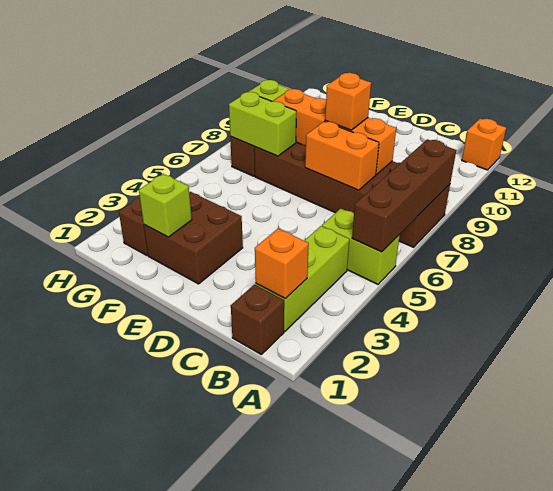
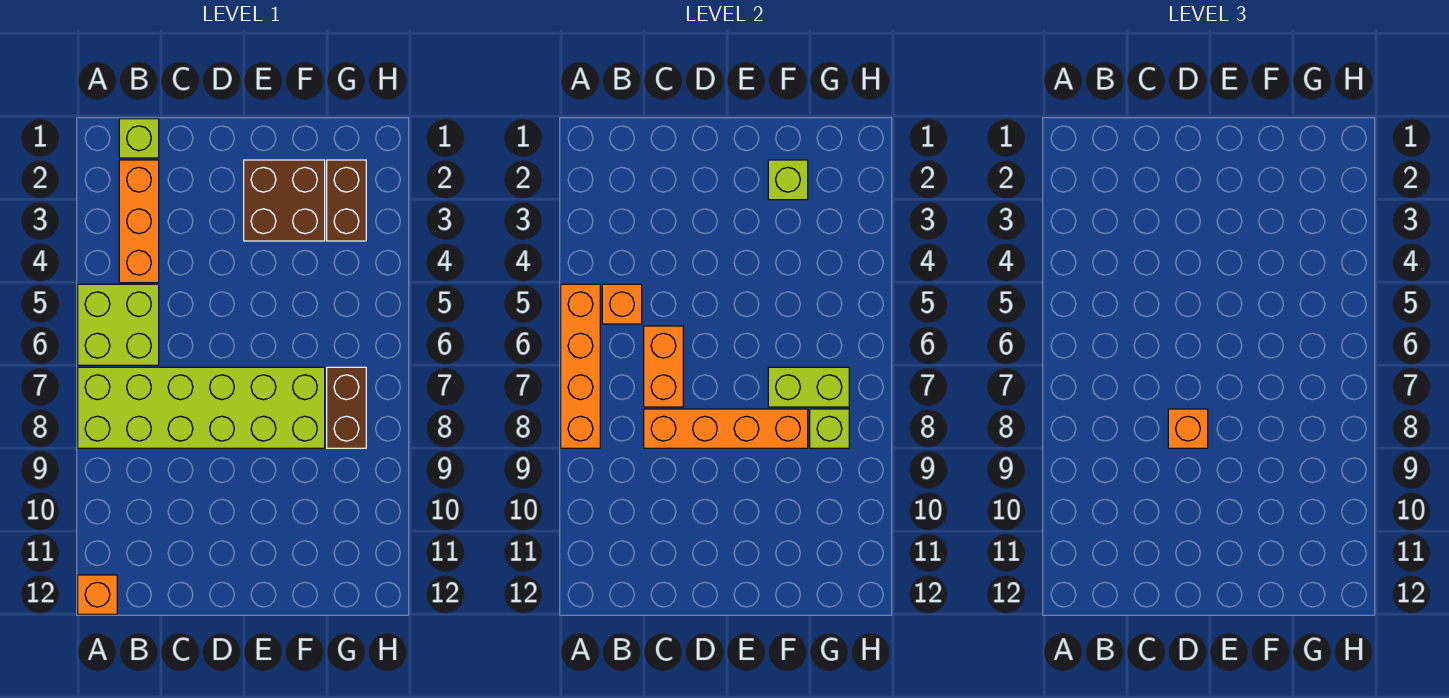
lime brick A5:B5 level 1 -> lime brick A5:B6 level 1
brown brick A5:A8 level 2 -> orange brick A5:A8 level 2
brown brick A7:F8 level 1 -> lime brick A7:F8 level 1
brown brick B1 level 1 -> lime brick B1 level 1
lime brick B2:B4 level 1 -> orange brick B2:B4 level 1
orange brick B2 level 2 -> orange brick B5 level 2
orange brick C7:D7 level 2 -> orange brick C6:C7 level 2

